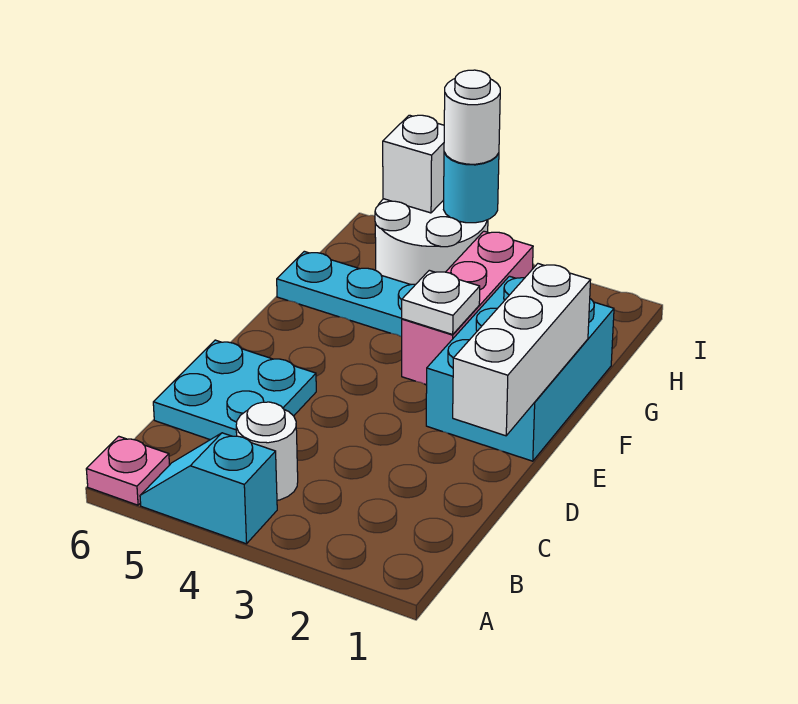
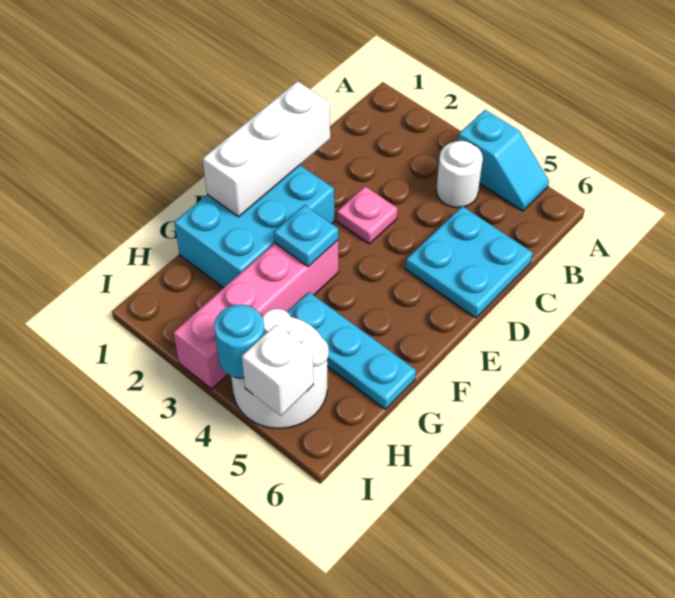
pink plate A6 level 1 -> pink plate D3 level 1
pink brick F3:H3 level 1 -> pink brick F3:I3 level 1
white plate F3 level 2 -> cyan plate F3 level 2
white round brick I4 level 3 -> none

